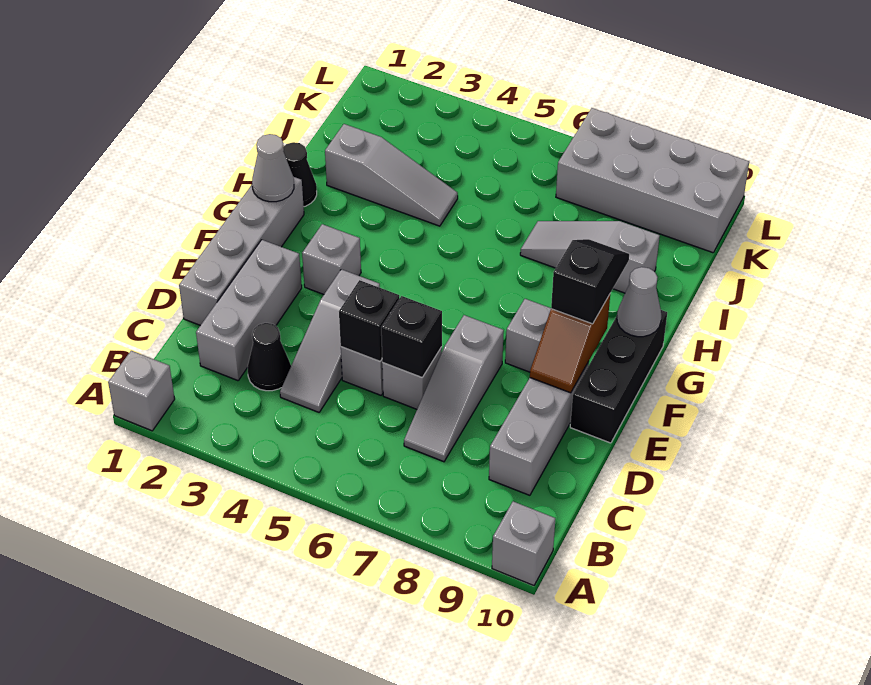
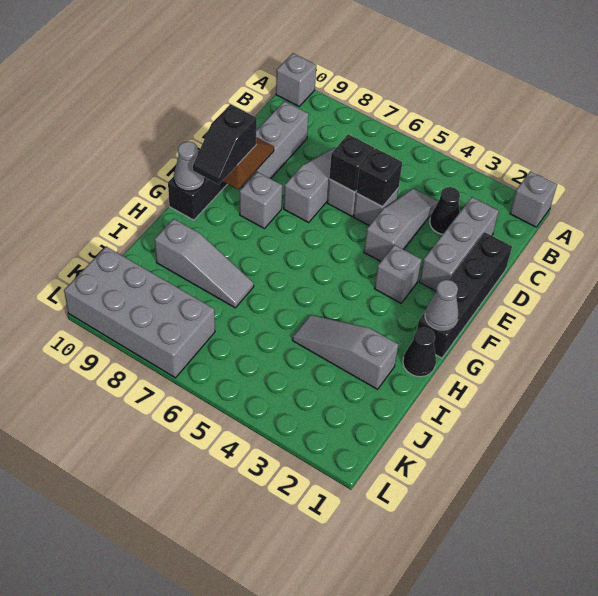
grey brick D1:G1 level 1 -> black brick D1:G1 level 1

